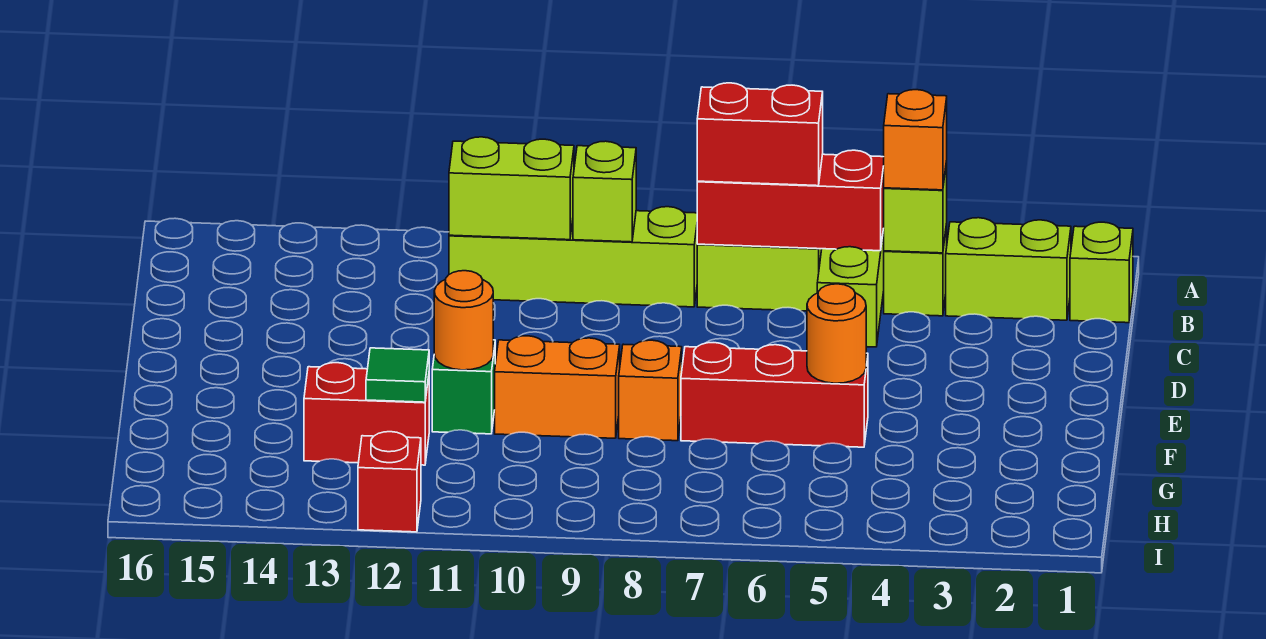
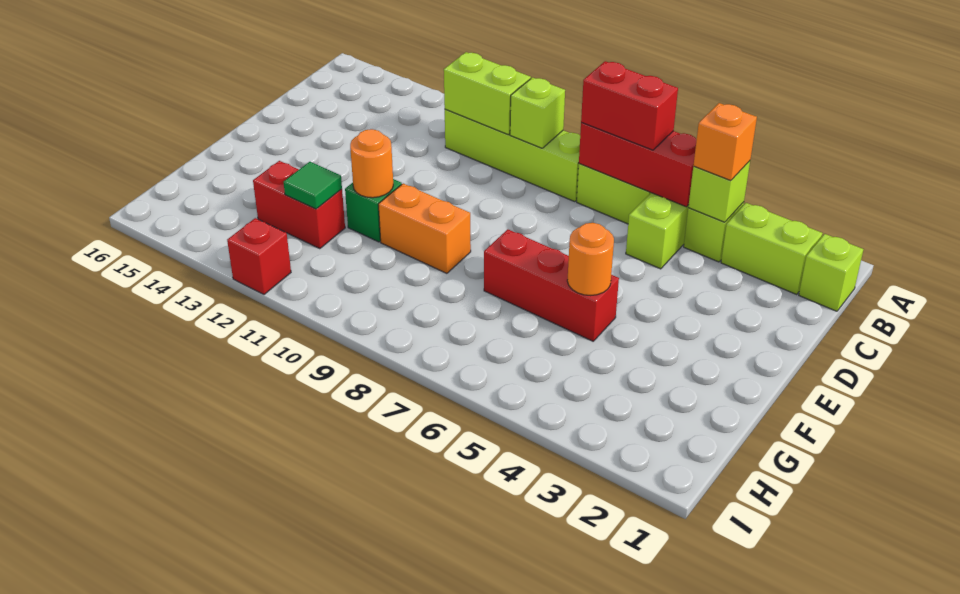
orange brick F8 level 1 -> none

